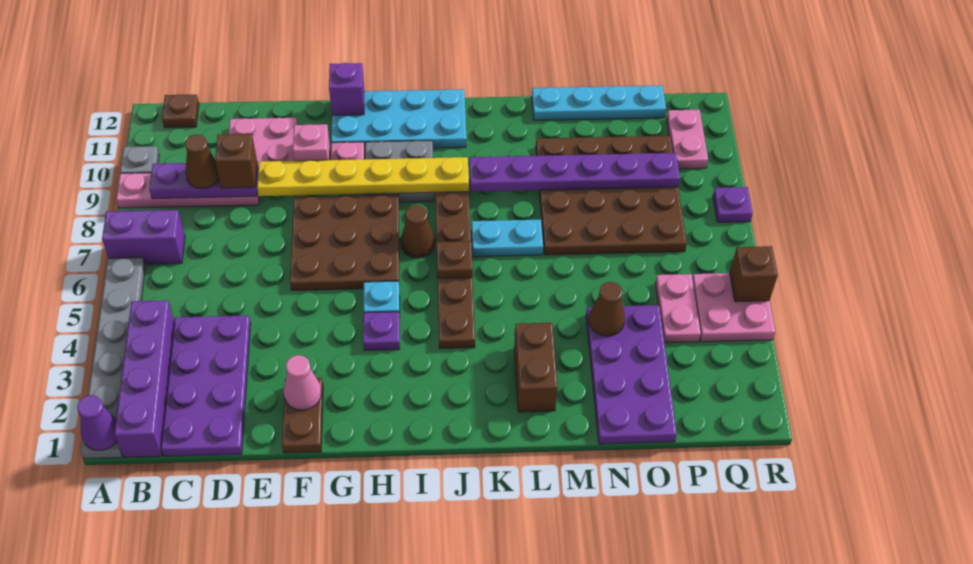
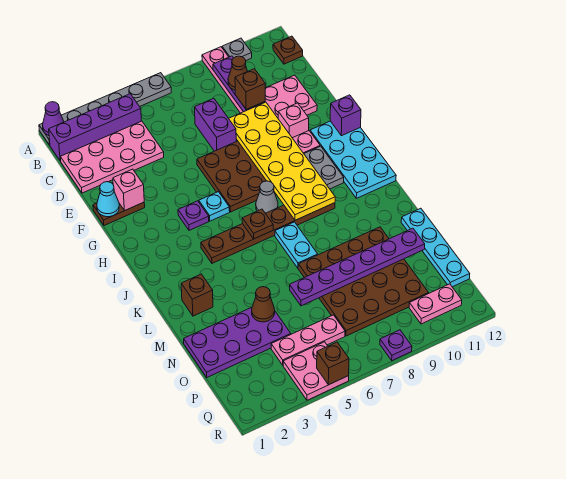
purple brick A7:B7 level 1 -> purple brick D7:E7 level 1
purple plate C1:D4 level 1 -> pink plate C1:D4 level 1
yellow plate E9:J9 level 2 -> yellow plate E8:J9 level 2
none -> cyan cone F1 level 2
pink cone F2 level 2 -> pink brick F2 level 2
brown cone I7 level 1 -> grey cone I7 level 1
purple plate K9:P9 level 2 -> purple plate N6:N11 level 2
brown brick L2:L3 level 1 -> brown brick L2 level 1
pink plate P4:P5 level 1 -> pink plate P4:P6 level 1

